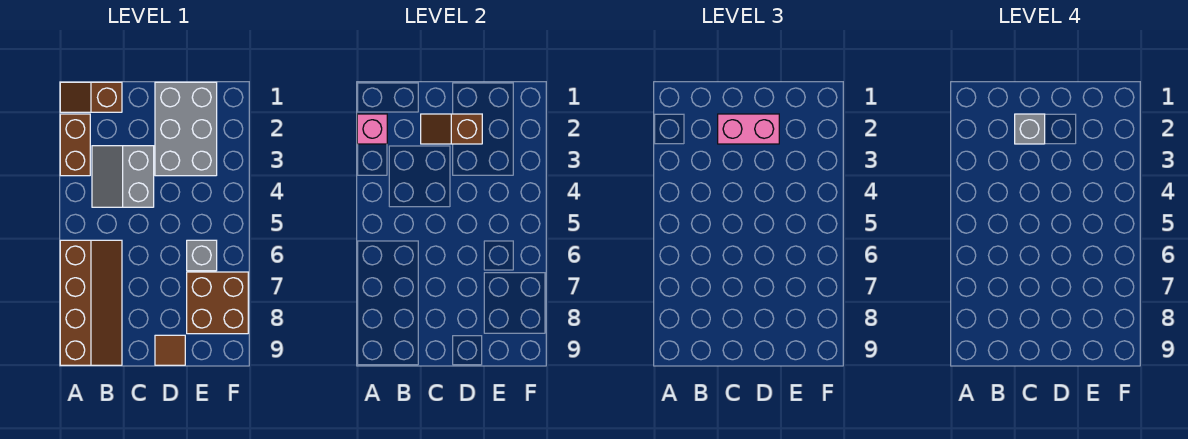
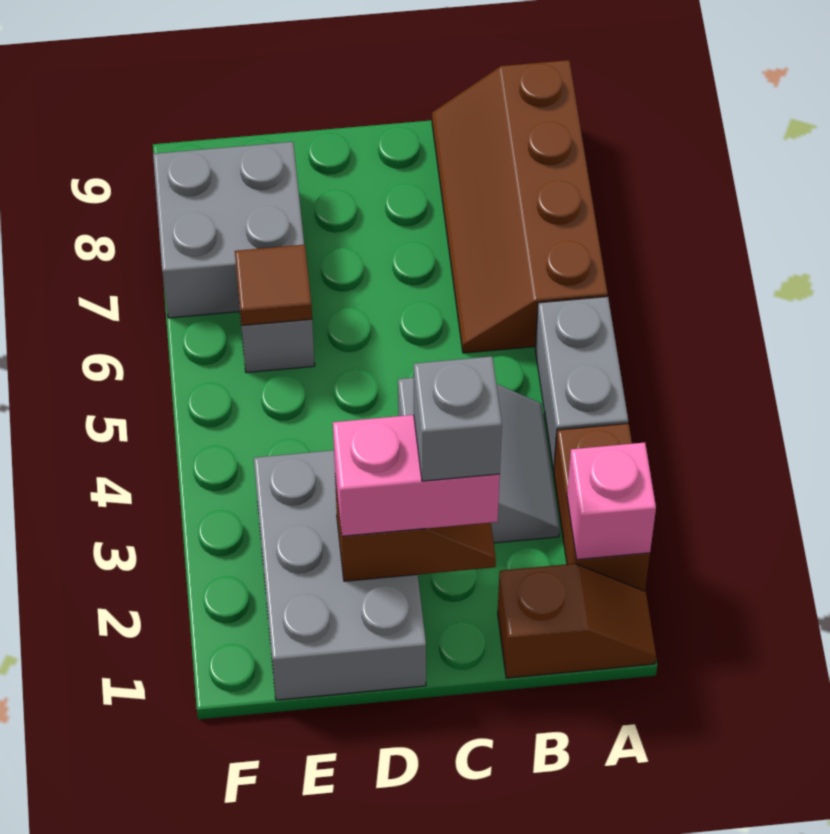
none -> grey brick A4:A5 level 1
brown tile D9 level 1 -> brown tile E6 level 2
brown brick E7:F8 level 1 -> grey brick E7:F8 level 1

